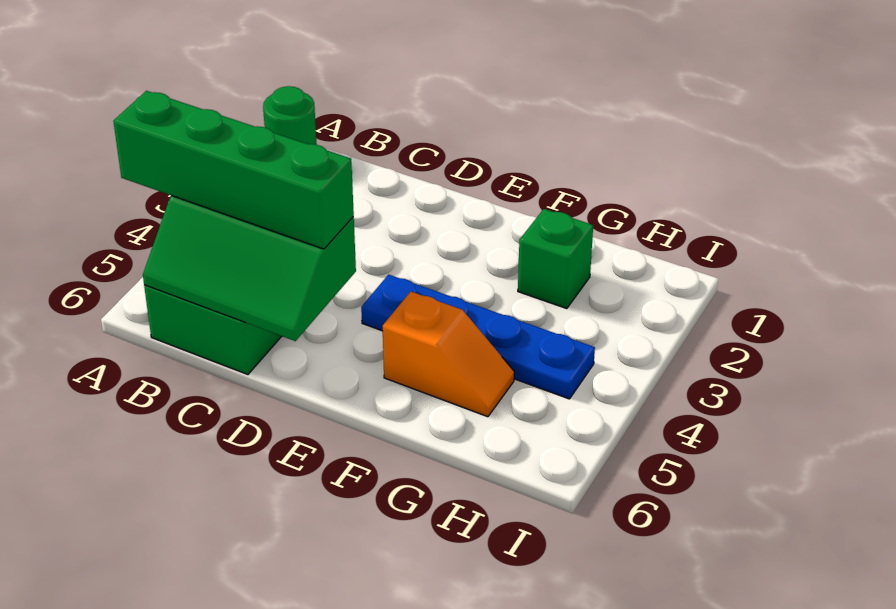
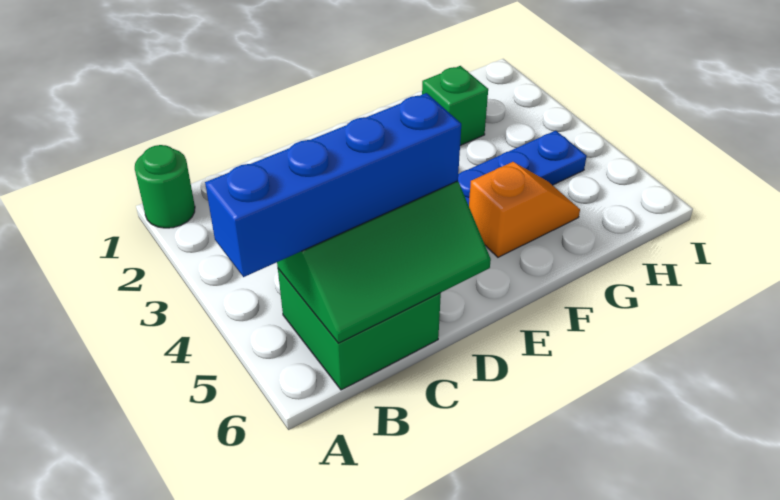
green brick A5:D5 level 3 -> blue brick A5:D5 level 3

